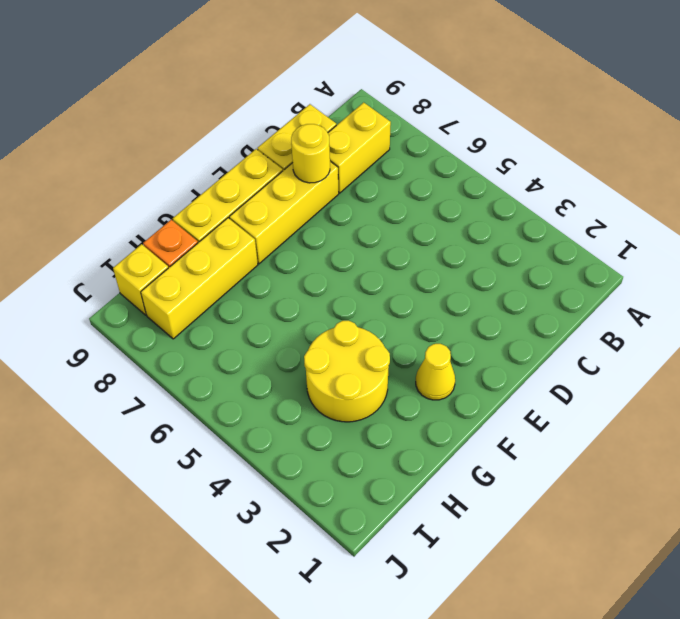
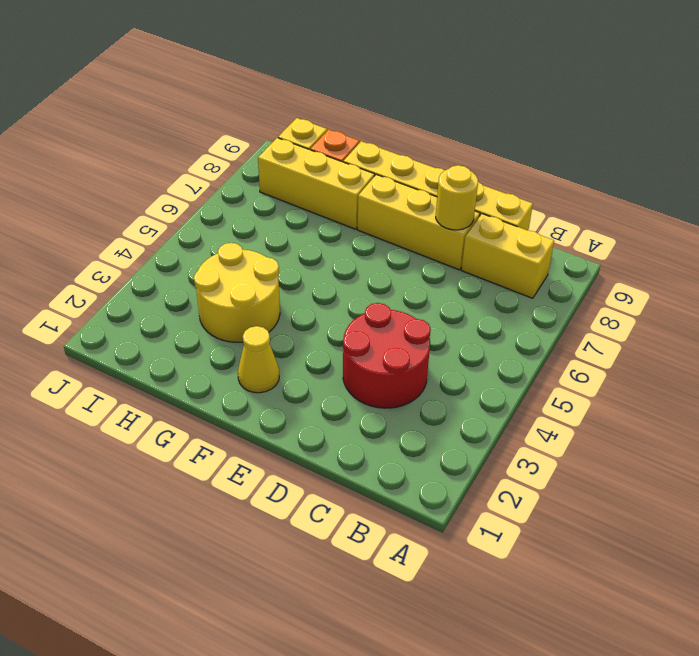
none -> red round brick C3:D4 level 1

